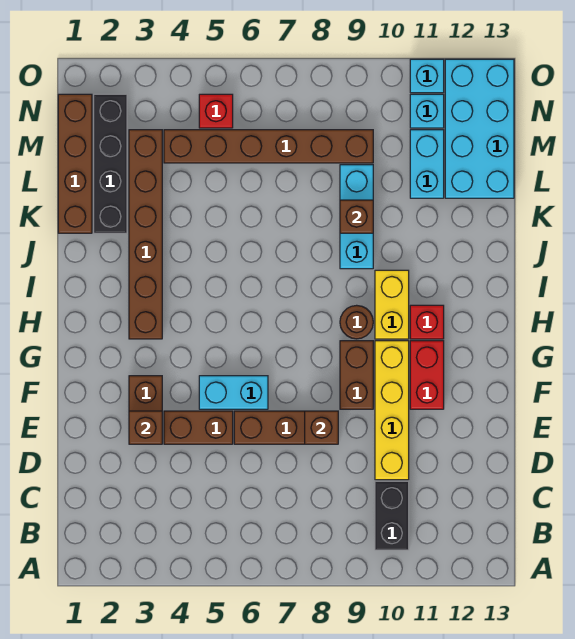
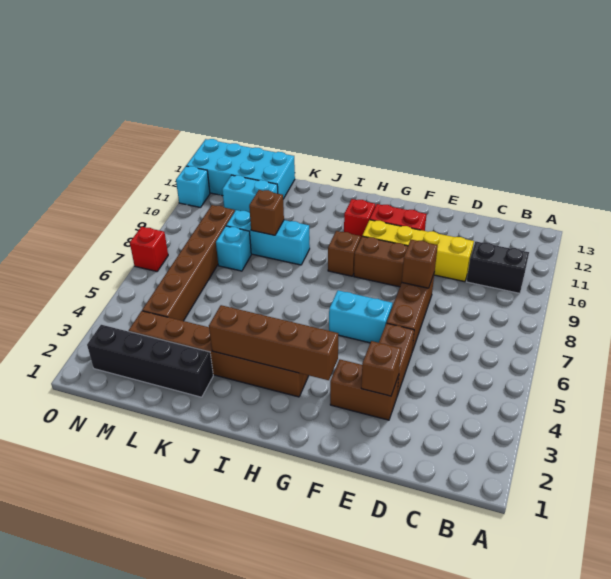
cyan brick F5:F6 level 1 -> cyan brick F6:G6 level 1
brown round brick H9 level 1 -> brown brick H9 level 1
yellow brick H10:I10 level 1 -> none
brown brick K1:N1 level 1 -> brown brick G3:J3 level 2
red brick N5 level 1 -> red brick O7 level 1
cyan brick N11 level 1 -> cyan brick L8 level 1

